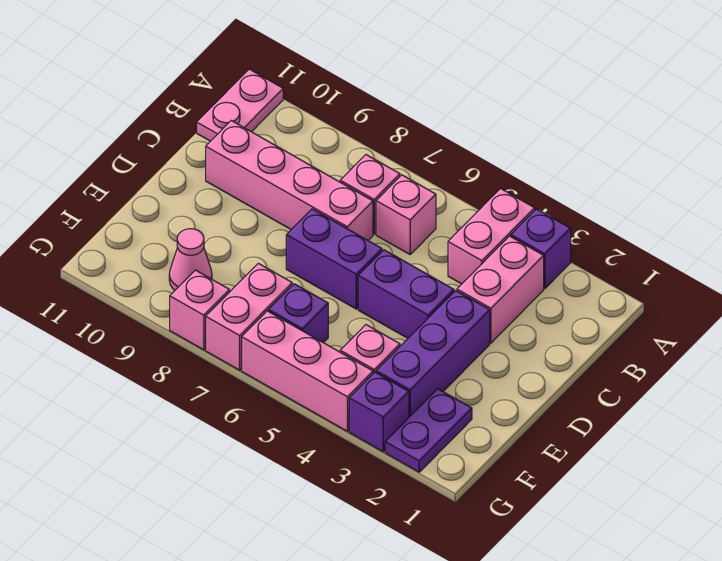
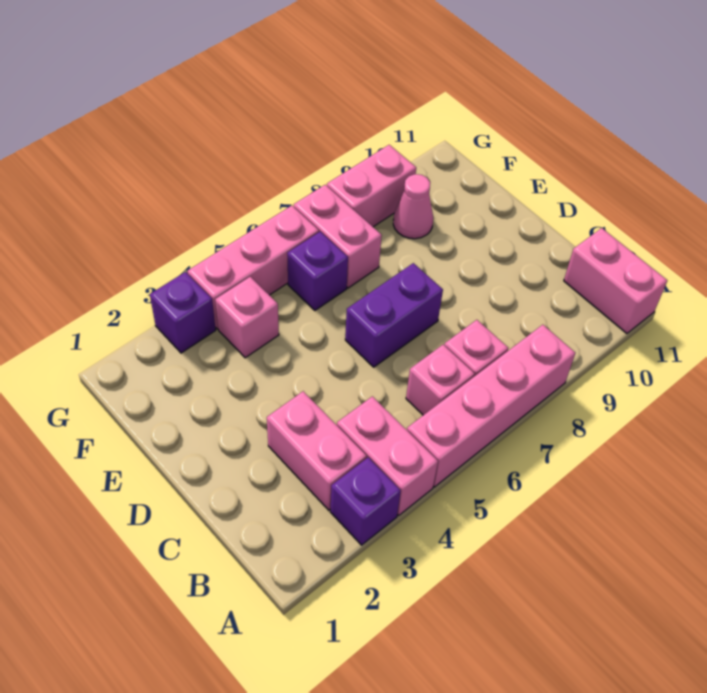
pink plate A11:B11 level 1 -> pink brick A11:B11 level 1
pink brick C7:C10 level 1 -> pink brick A5:A8 level 1
purple brick D3:F3 level 1 -> none
purple brick D4:D5 level 1 -> none
purple plate F2:G2 level 1 -> none
pink brick G8 level 1 -> pink brick G8:G9 level 1

